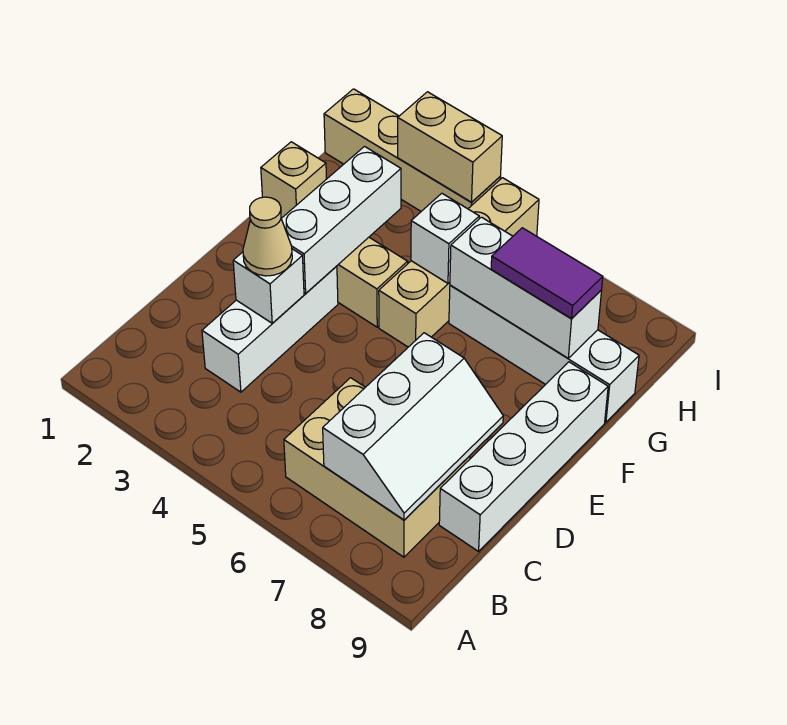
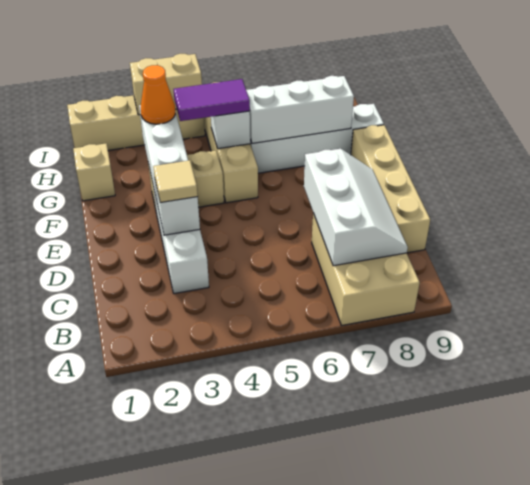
tan brick B6:C8 level 1 -> tan brick A7:C8 level 1
white brick C9:F9 level 1 -> tan brick C9:F9 level 1
tan cone D3 level 3 -> tan tile D3 level 3
none -> orange cone G3 level 3
purple tile G7:G8 level 3 -> purple tile G4:G5 level 3

